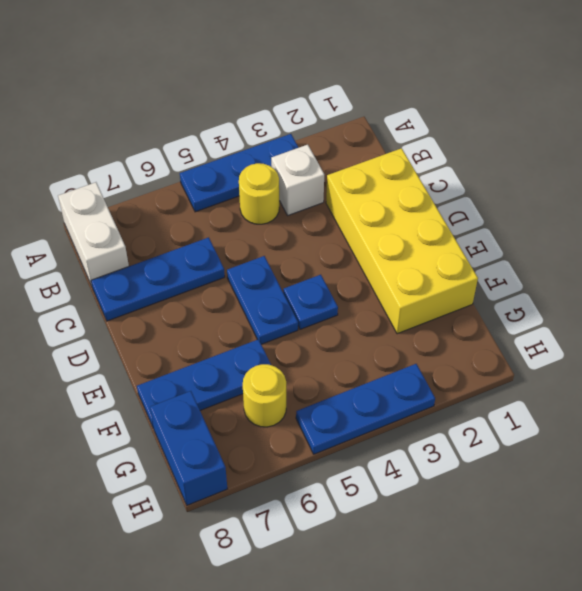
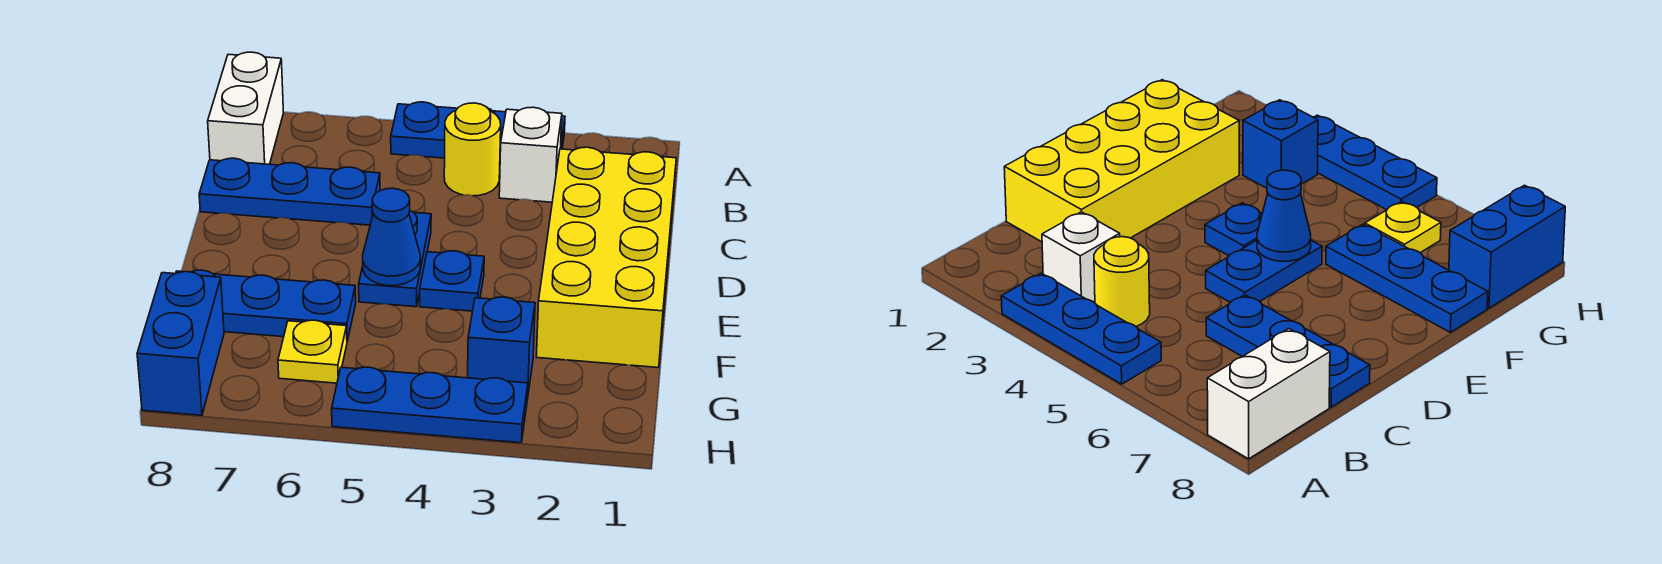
none -> blue cone E5 level 2
none -> blue brick G3 level 1
yellow round brick G6 level 1 -> yellow plate G6 level 1

